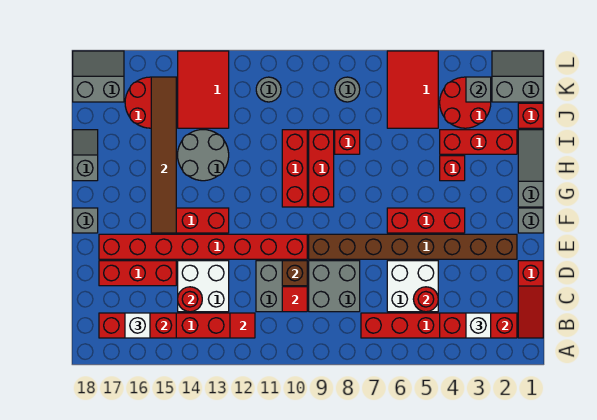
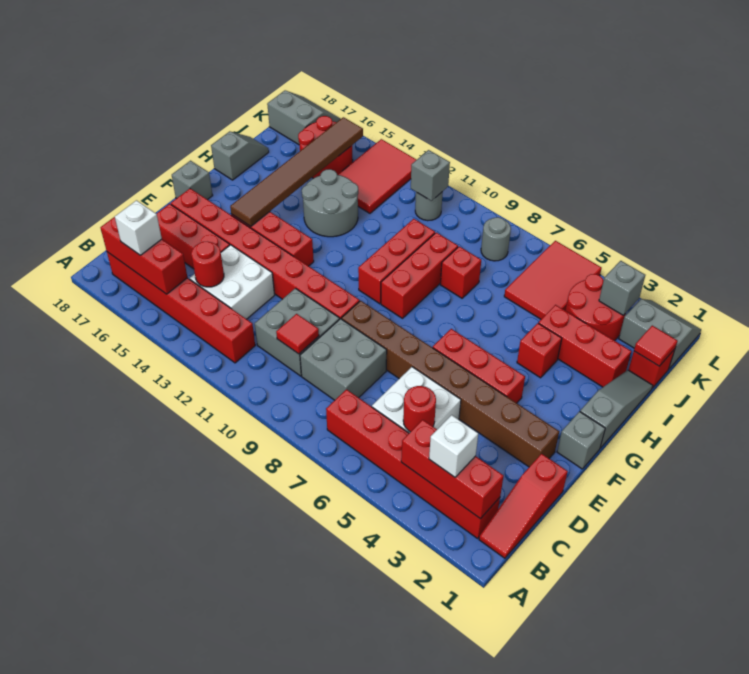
red tile B12 level 2 -> red tile J1 level 2
brown brick D10 level 2 -> none
none -> grey brick K11 level 2

